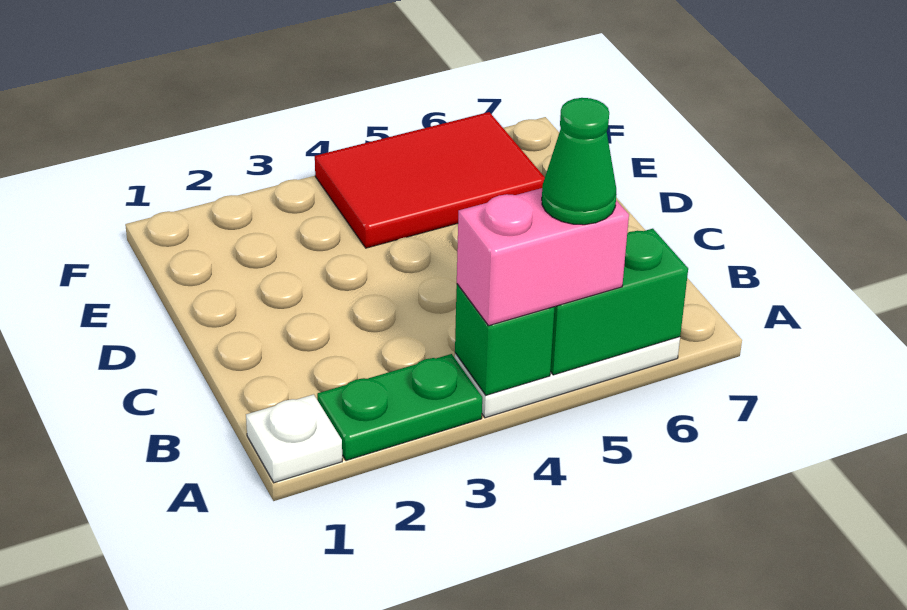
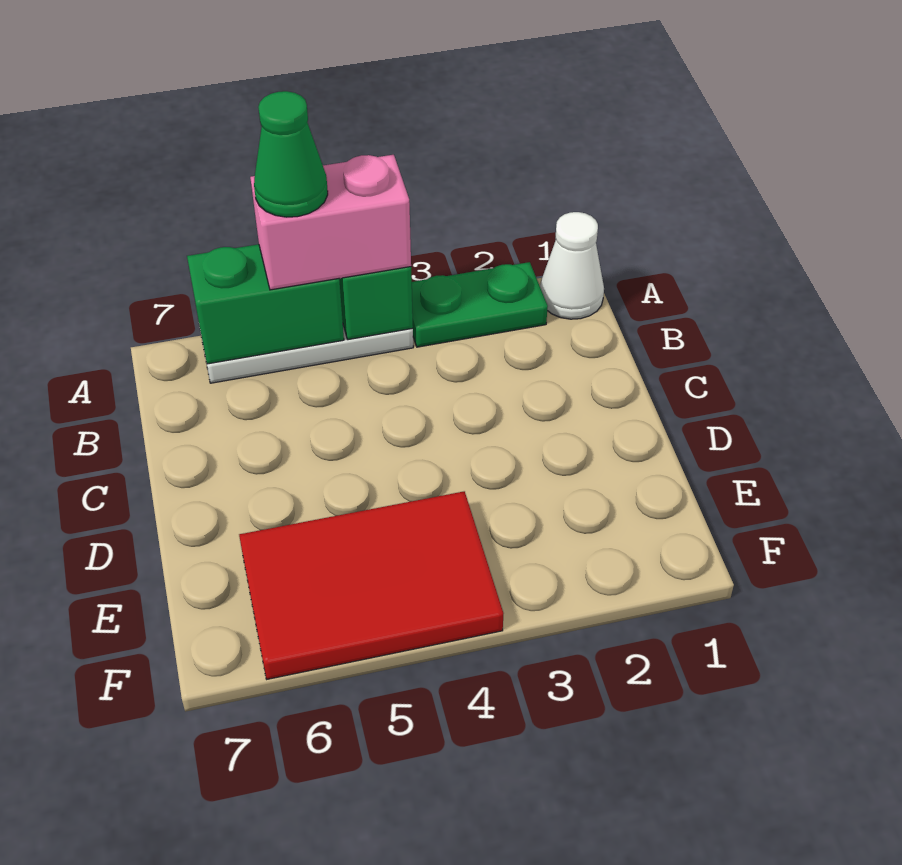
white plate A1 level 1 -> white cone A1 level 1

